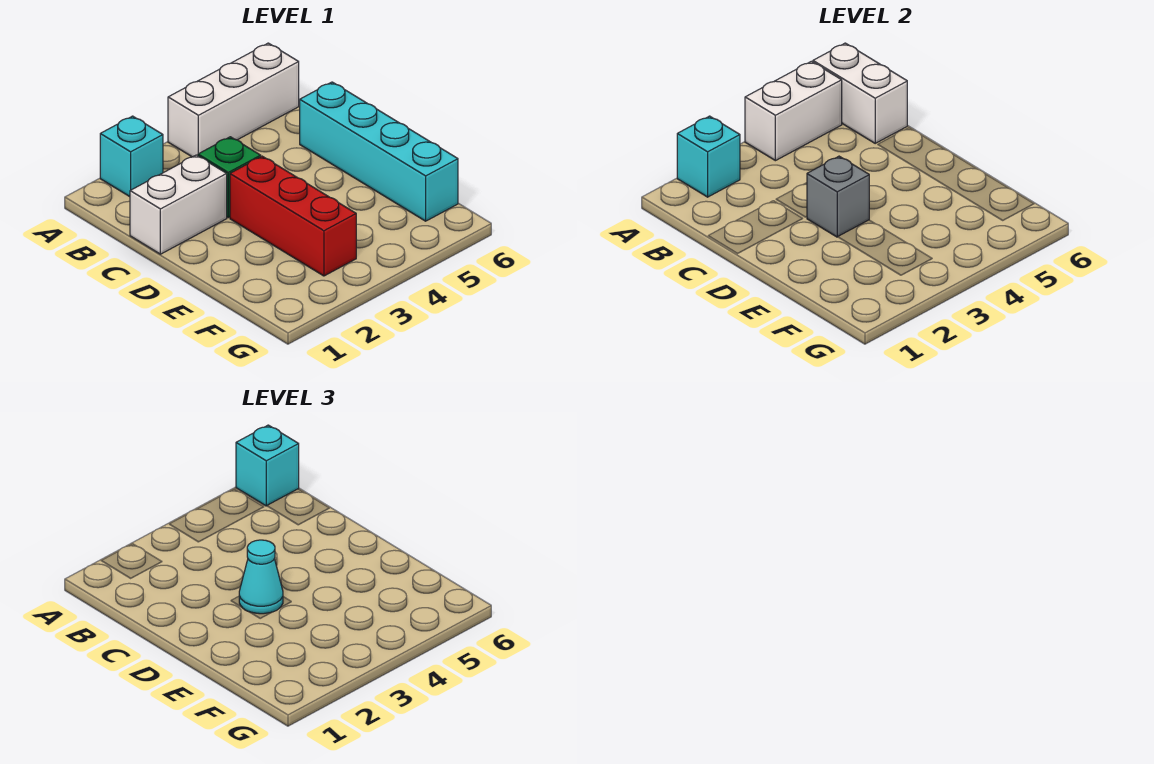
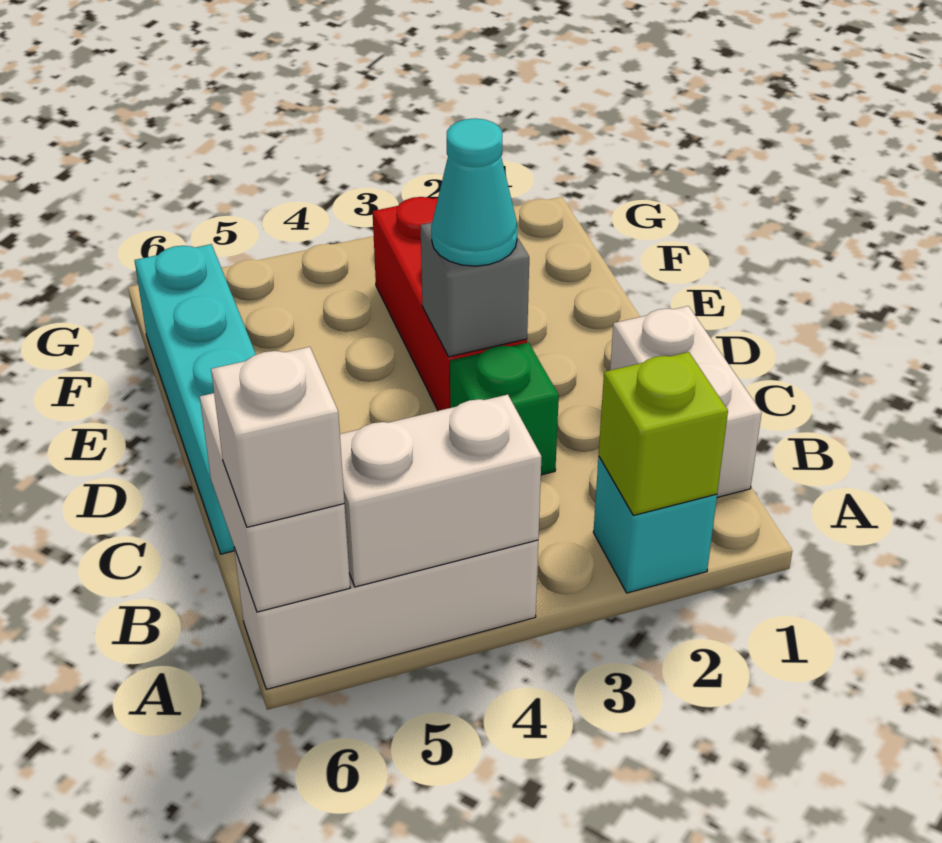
cyan brick A2 level 2 -> lime brick A2 level 2
cyan brick A6 level 3 -> white brick A6 level 3
white brick C1:C2 level 1 -> white brick B1:C1 level 1

